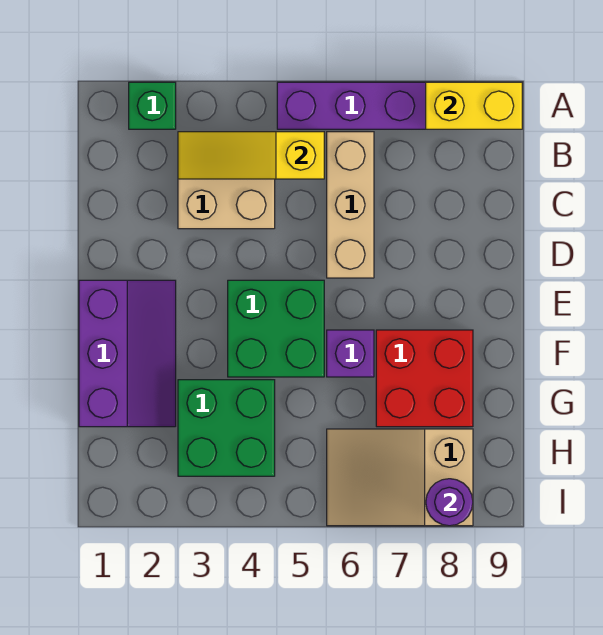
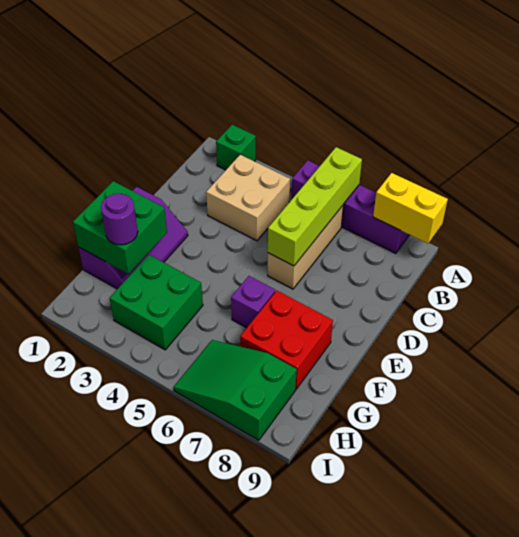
none -> lime brick A6:D6 level 2
yellow slope B3:B5 level 2 top 5 -> none
green brick E4:F5 level 1 -> green brick F1:G2 level 2
tan slope H6:I8 level 1 top 8 -> green slope H6:I8 level 1 top 8
purple round brick I8 level 2 -> purple round brick G2 level 3

